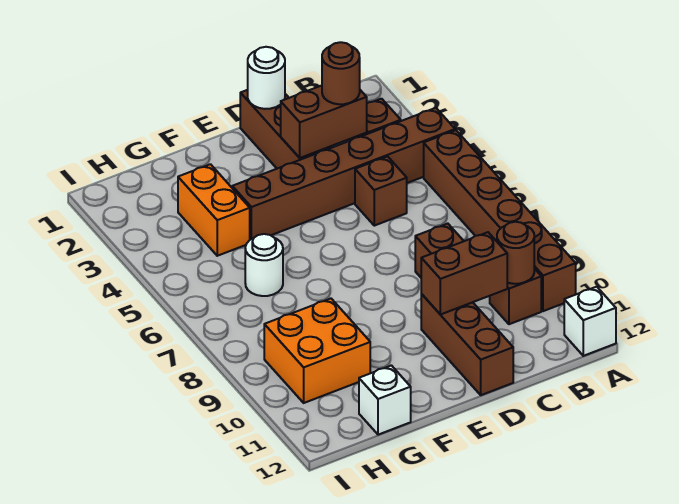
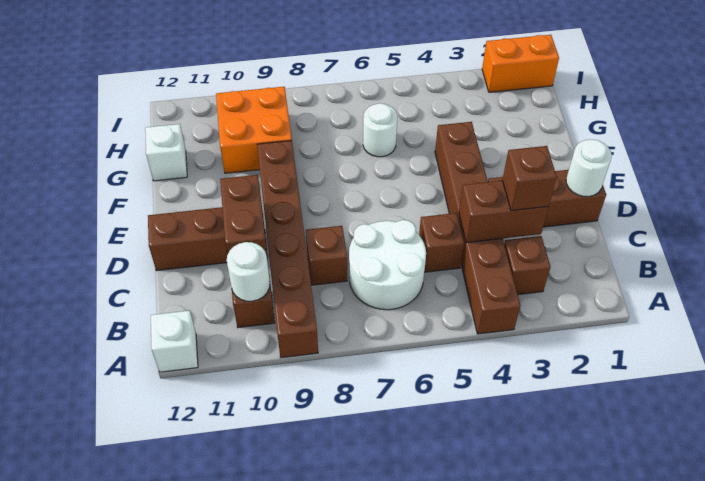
brown brick A5:A10 level 1 -> brown brick A9:F9 level 1
none -> white round brick B6:C7 level 1
brown round brick B10 level 2 -> white round brick B10 level 2
brown brick C3:D3 level 2 -> brown brick C3:C4 level 2
brown round brick C3 level 3 -> brown brick C3 level 3
orange brick G3:G4 level 1 -> orange brick I1:I2 level 1

